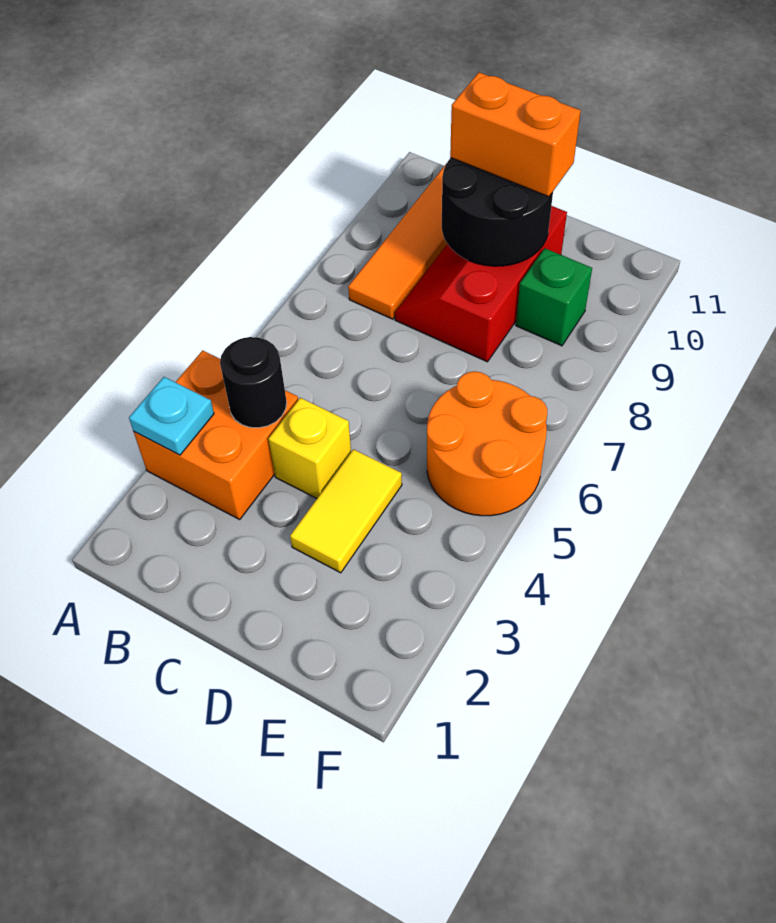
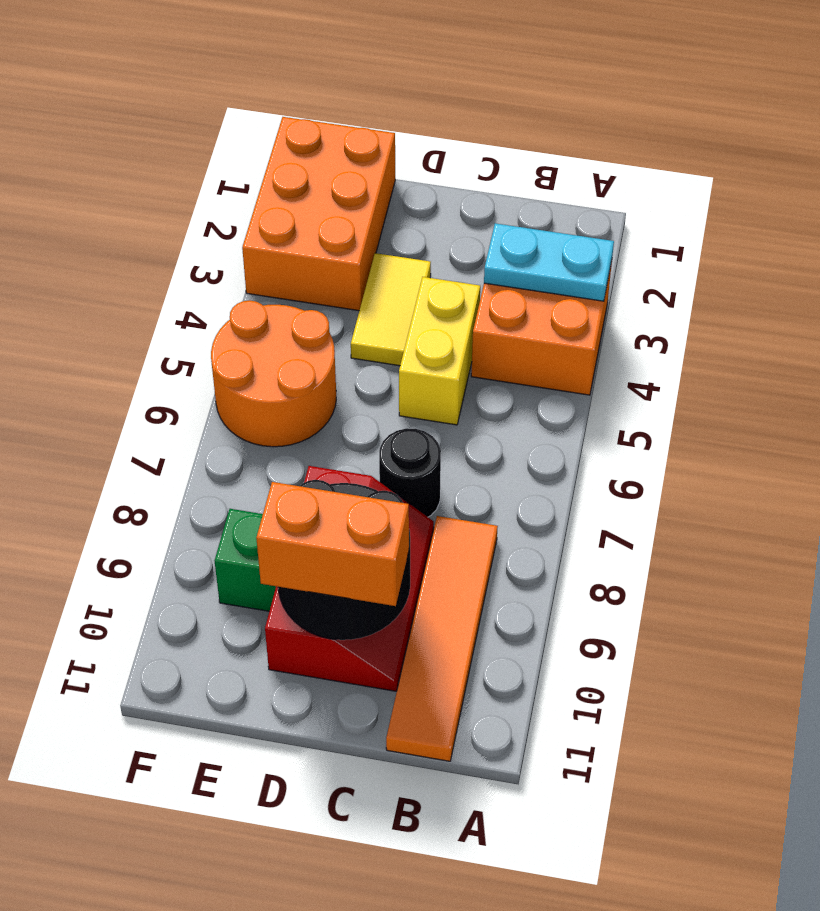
cyan plate A3 level 2 -> cyan plate A3:B3 level 2
black round brick B4 level 2 -> black round brick C7 level 1
yellow brick C4 level 1 -> yellow brick C4:C5 level 1
none -> orange brick E1:F3 level 1

